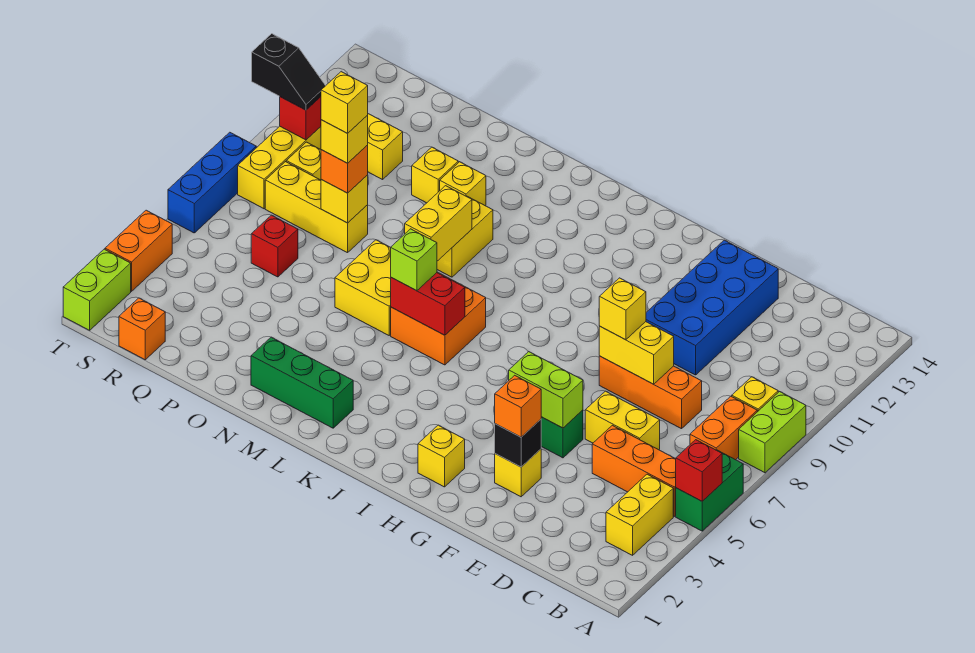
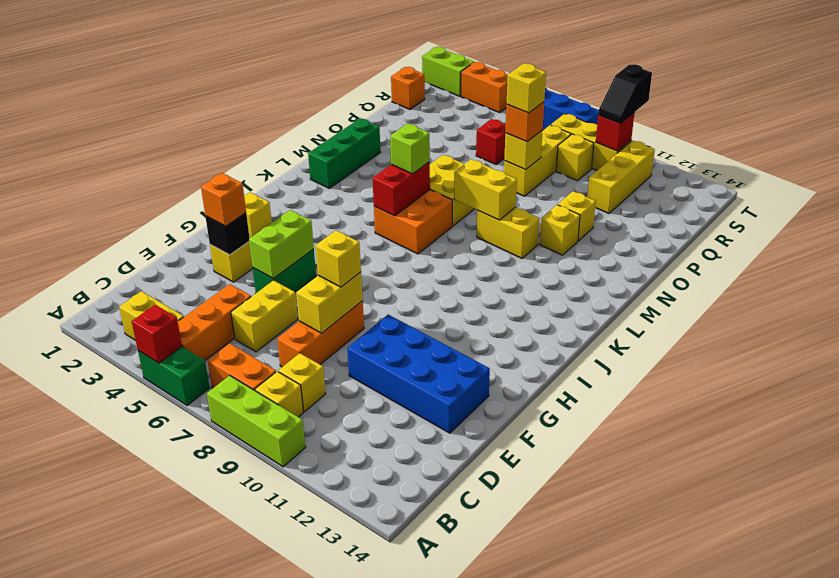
lime brick A8:A9 level 1 -> lime brick A8:A10 level 1
yellow brick P8 level 5 -> yellow brick C9 level 1

